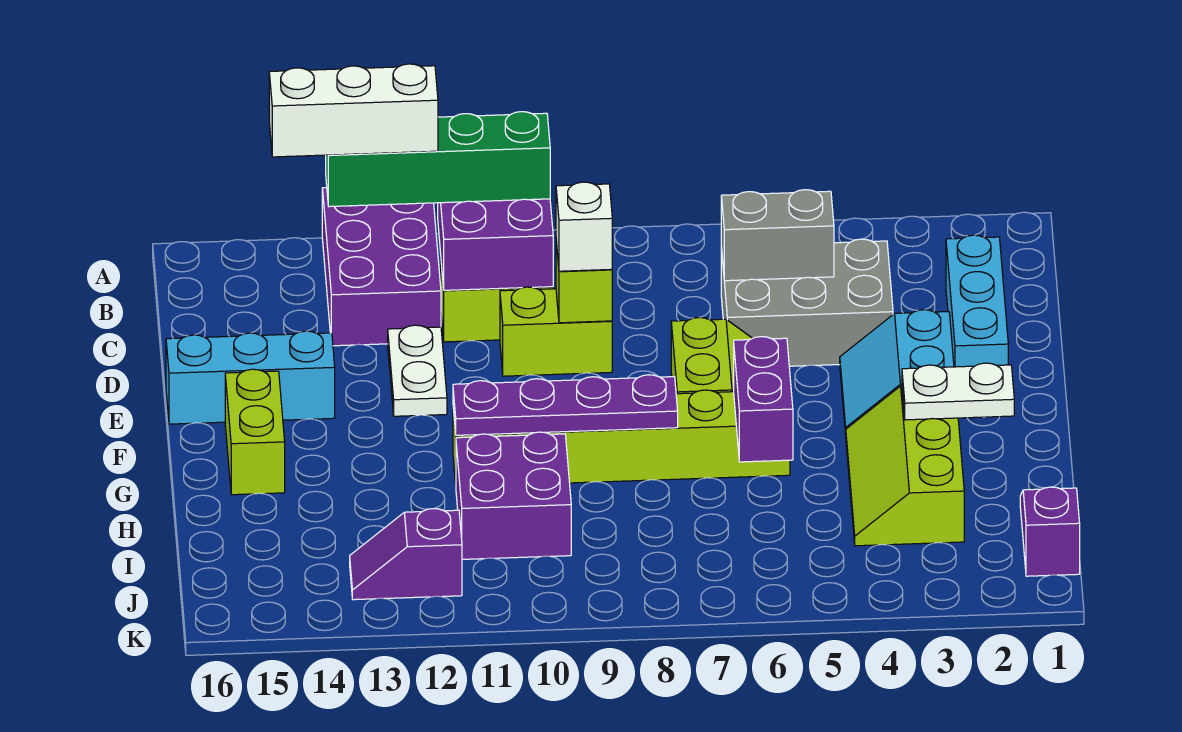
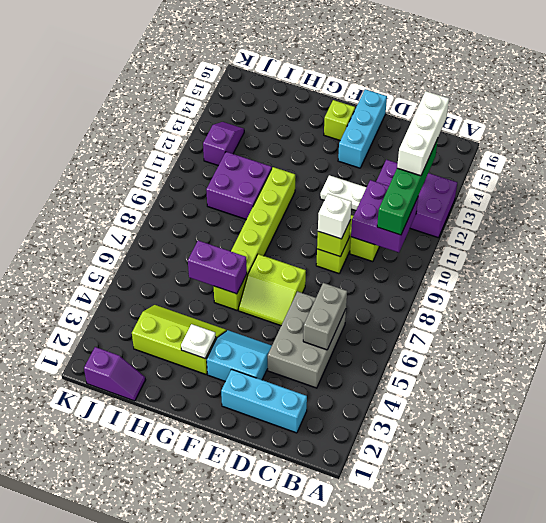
lime brick F15:G15 level 1 -> lime brick F15 level 1
white plate G2:G3 level 2 -> white plate G3 level 2
purple plate G8:G11 level 2 -> none

